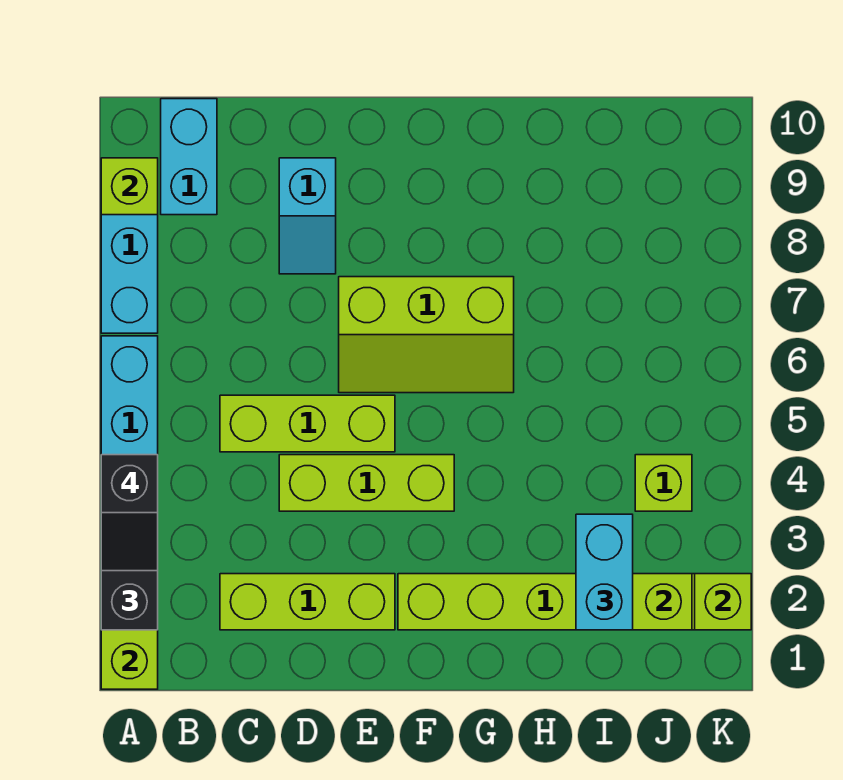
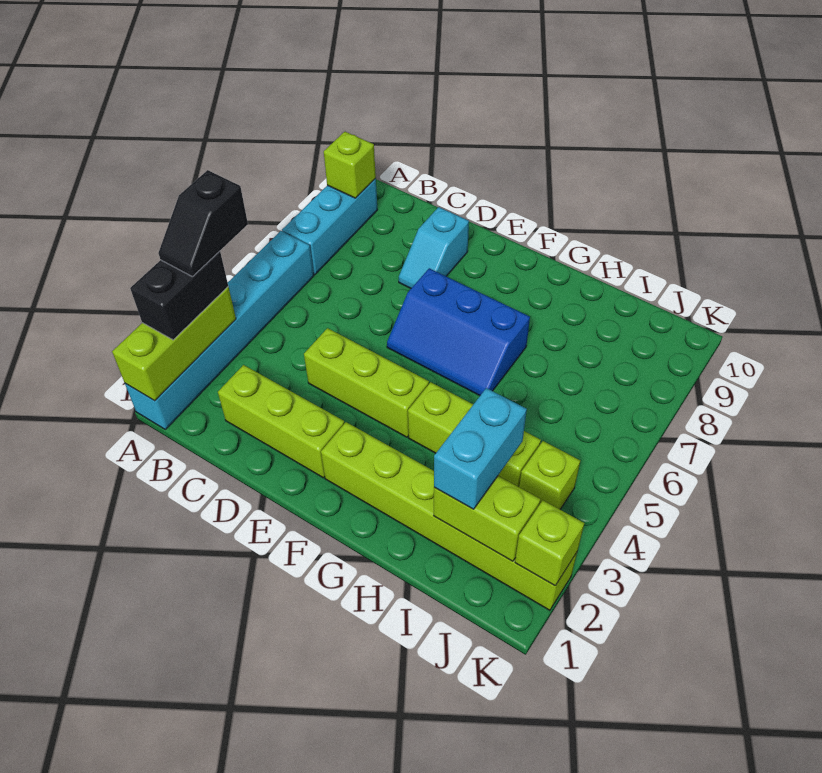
cyan brick B9:B10 level 1 -> none
lime brick C5:E5 level 1 -> lime brick G4:I4 level 1
lime slope E6:G7 level 1 top 7 -> blue slope E6:G7 level 1 top 7

